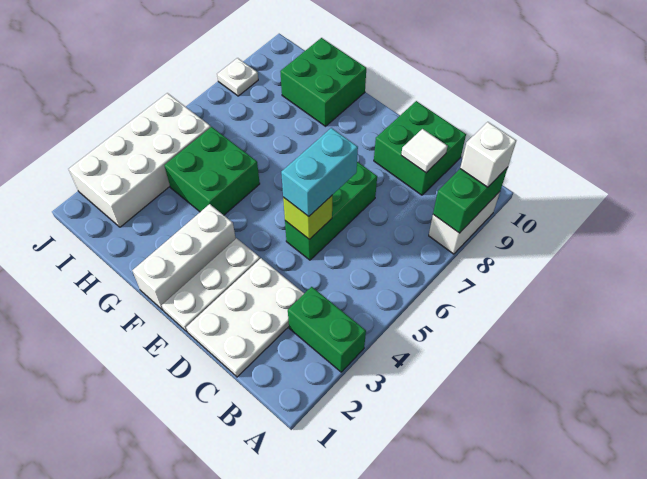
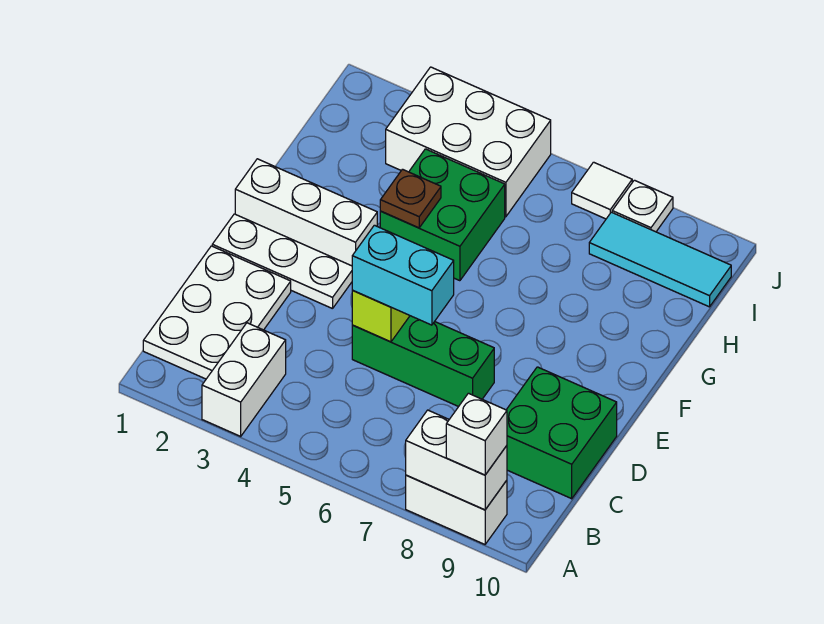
green brick A3:B3 level 1 -> white brick A3:B3 level 1
green brick A8:A9 level 2 -> white brick A8:A9 level 2
white plate C1:D3 level 1 -> white plate B1:D2 level 1
white tile C9 level 2 -> white tile J7 level 1
none -> brown plate G4 level 2
green brick G9:H10 level 1 -> none
white brick I2:J5 level 1 -> white brick I3:J5 level 1
none -> cyan tile I8:I10 level 1

